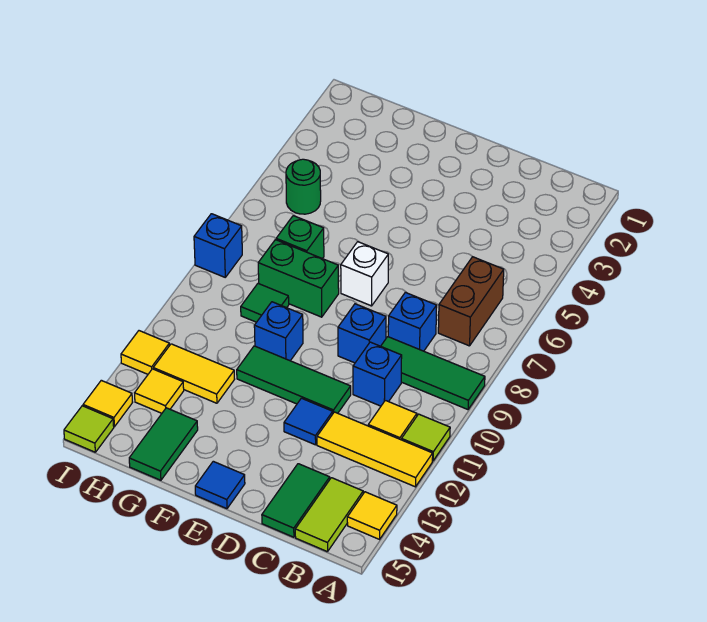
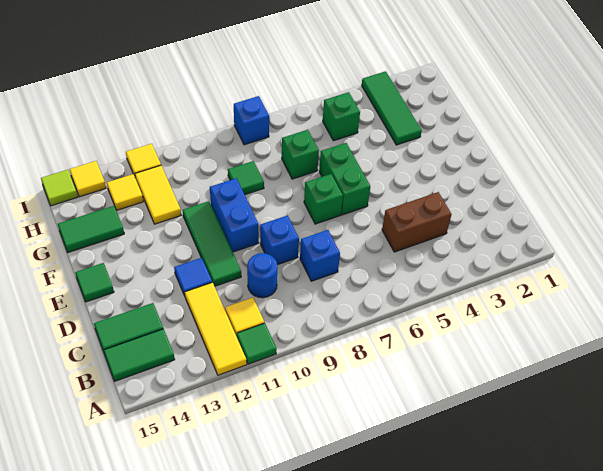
green tile A9:C9 level 1 -> green tile G3:I3 level 1
lime tile A11 level 1 -> green tile A11 level 1
yellow tile A14 level 1 -> none
brown brick B6:B7 level 1 -> brown brick C4:C5 level 1
lime tile B14:B15 level 1 -> green tile B14:B15 level 1
blue brick C10 level 1 -> blue round brick C10 level 1
white brick E7 level 1 -> green brick E7 level 1
blue tile E15 level 1 -> green tile E15 level 1
green brick F8:G8 level 1 -> green brick E6:F6 level 1
blue brick F10 level 1 -> blue brick E10:F10 level 1
green round brick H5 level 1 -> green brick H5 level 1

